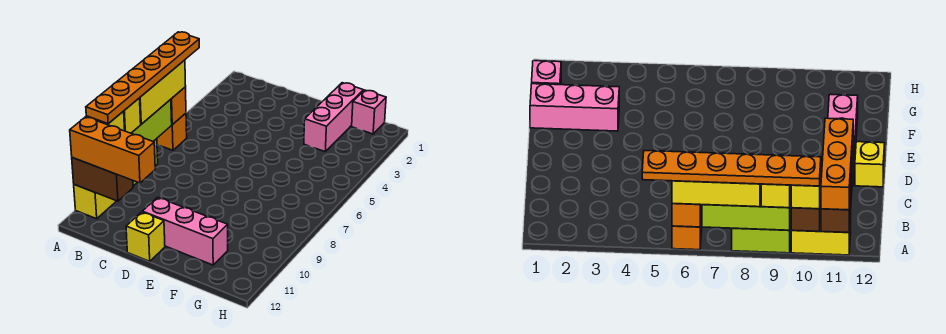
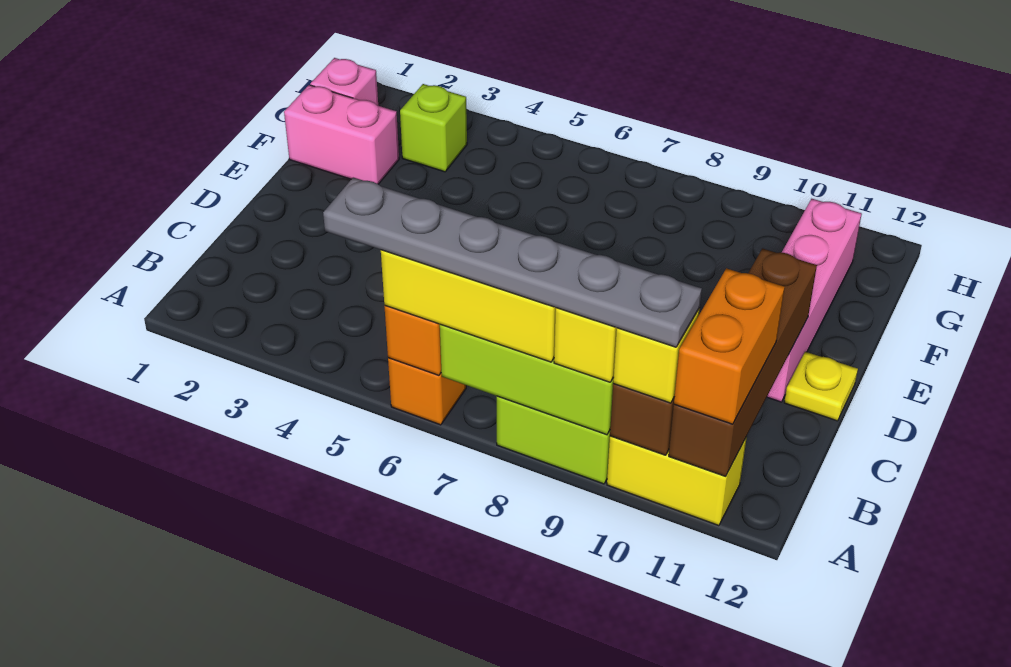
orange plate A5:A10 level 4 -> grey plate A5:A10 level 4
brown brick A11:B11 level 2 -> brown brick A11:D11 level 2
orange brick A11:C11 level 3 -> orange brick A11:B11 level 3
pink brick D11:F11 level 1 -> pink brick D11:G11 level 1
yellow brick D12 level 1 -> yellow plate D12 level 1
pink brick F1:F3 level 1 -> pink brick F1:F2 level 1
none -> lime brick G3 level 1

